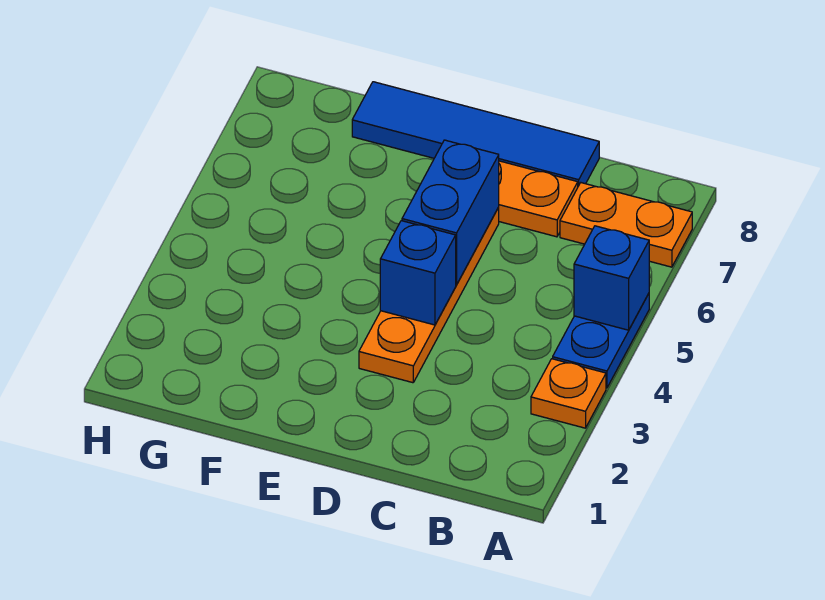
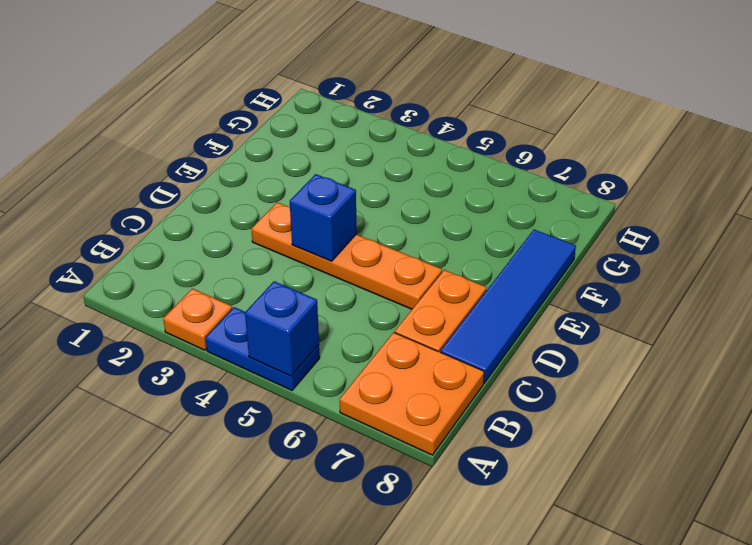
orange plate A7:B7 level 1 -> orange plate A7:B8 level 1
blue brick D5:D6 level 2 -> none

